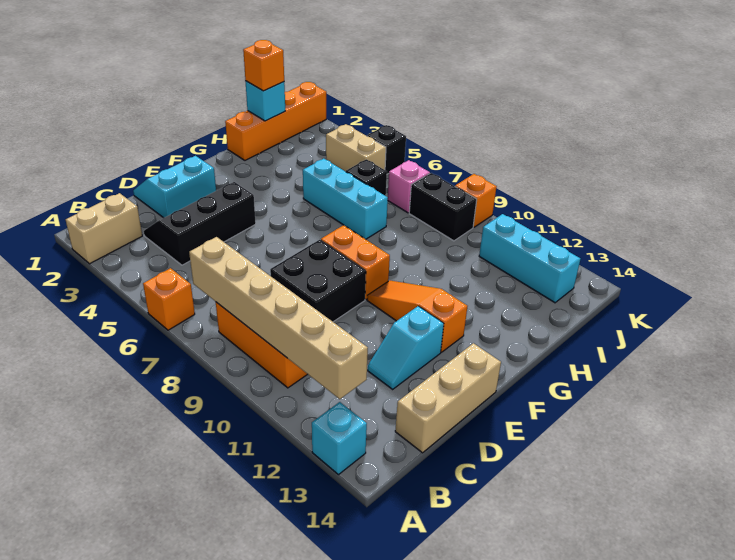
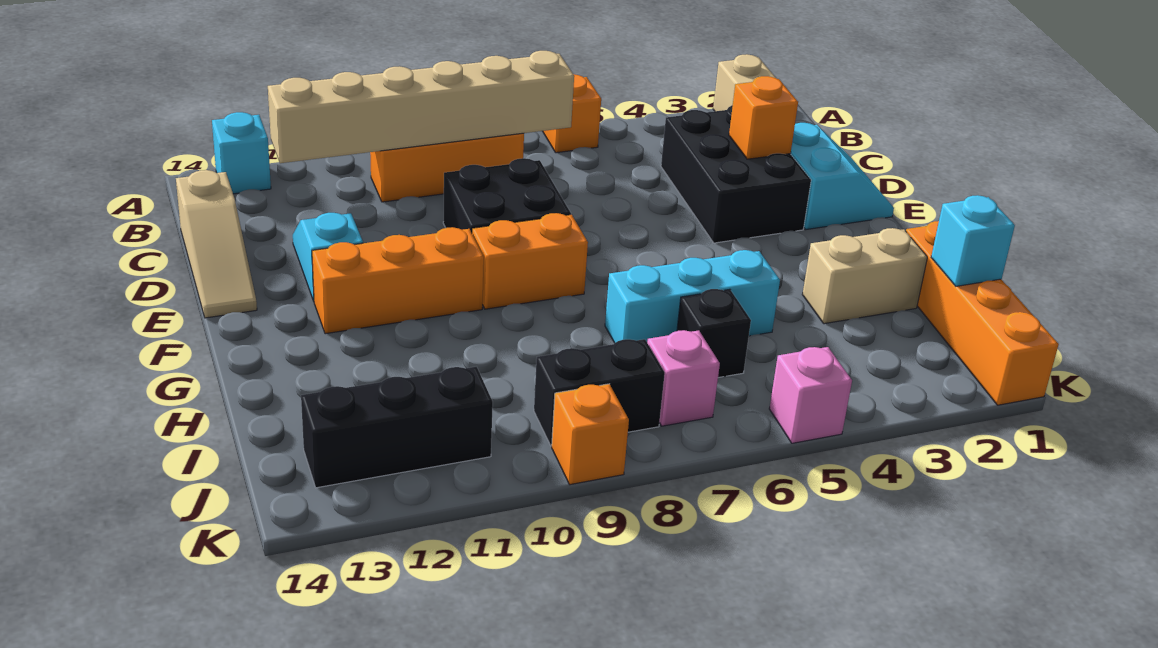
black slope C3:E4 level 1 top 4 -> black brick C3:E4 level 1
tan brick C14:E14 level 1 -> tan slope C14:E14 level 1 top C
orange slope F10:F12 level 1 top 12 -> orange brick F10:F12 level 1
orange brick I1 level 3 -> orange brick D3 level 2
tan brick J4:J5 level 1 -> tan brick H2:H3 level 1
cyan brick J11:J13 level 1 -> black brick J11:J13 level 1
black brick K5 level 1 -> pink brick K5 level 1

